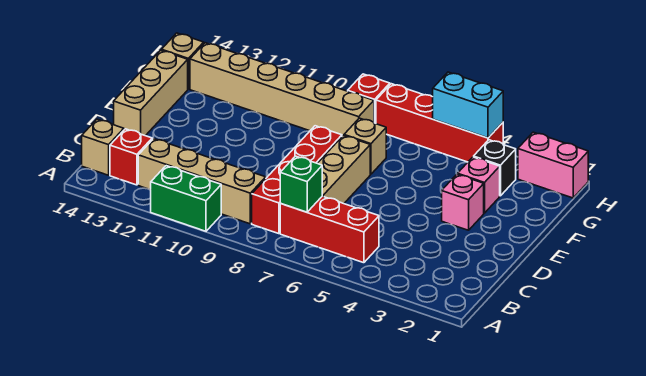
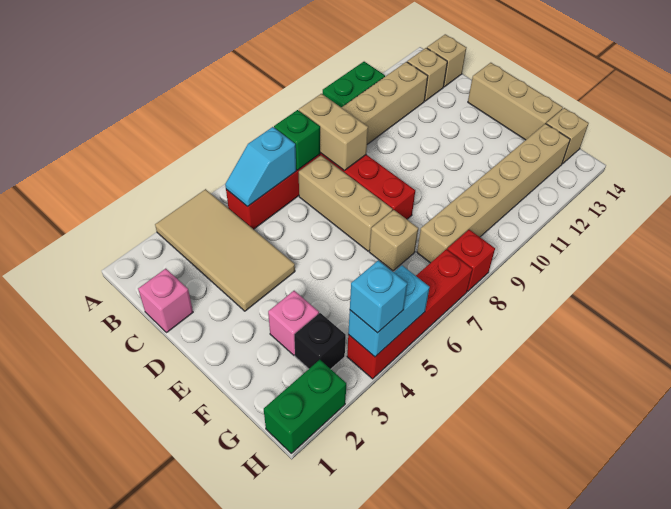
none -> tan tile A3:D4 level 1
none -> cyan slope B5:B6 level 2 top 6
none -> tan brick B8:C8 level 2
red brick B13 level 1 -> tan brick B13 level 1
pink brick E3 level 1 -> pink brick C1 level 1
pink brick H1:H2 level 1 -> green brick H1:H2 level 1
none -> cyan brick H4 level 3

